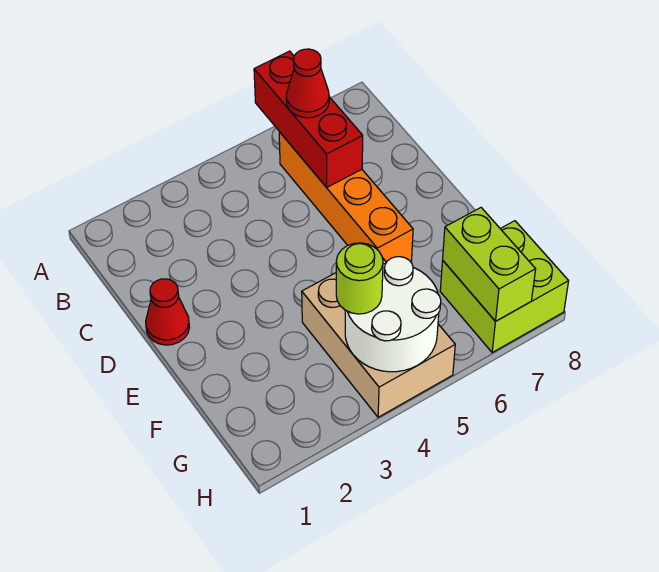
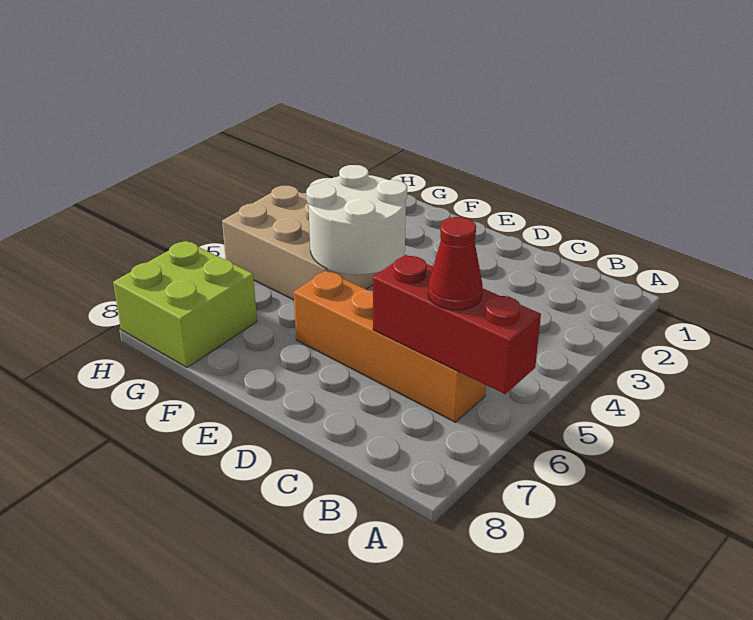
red cone D1 level 1 -> none
white round brick G4:H5 level 2 -> white round brick E4:F5 level 2
lime round brick G4 level 3 -> none
lime brick G7:H7 level 2 -> none

